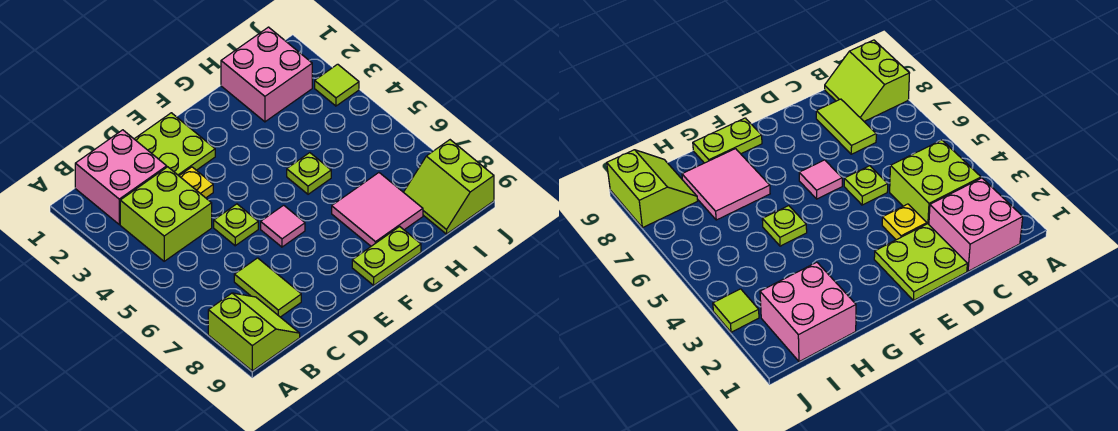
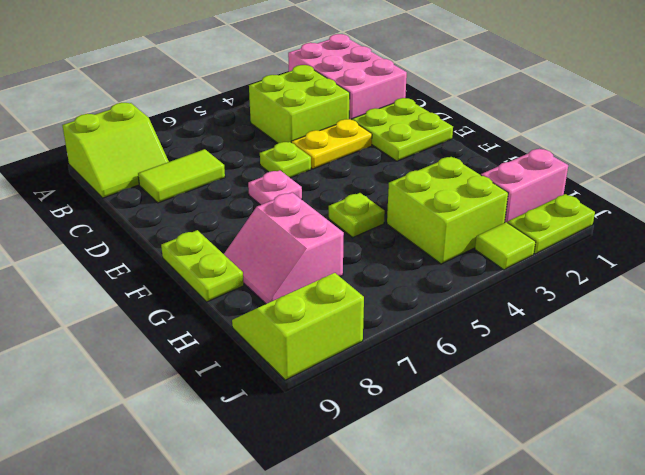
pink brick B1:C2 level 1 -> pink brick A1:C2 level 1
yellow plate D3 level 1 -> yellow plate D3:D4 level 1
pink tile E6 level 1 -> pink plate E6 level 1
pink tile G7:H8 level 1 -> pink slope G7:H8 level 1 top 7
pink brick H1:I2 level 1 -> pink brick I1:I2 level 1
none -> lime brick H3:I4 level 1
none -> lime plate J1:J2 level 1

